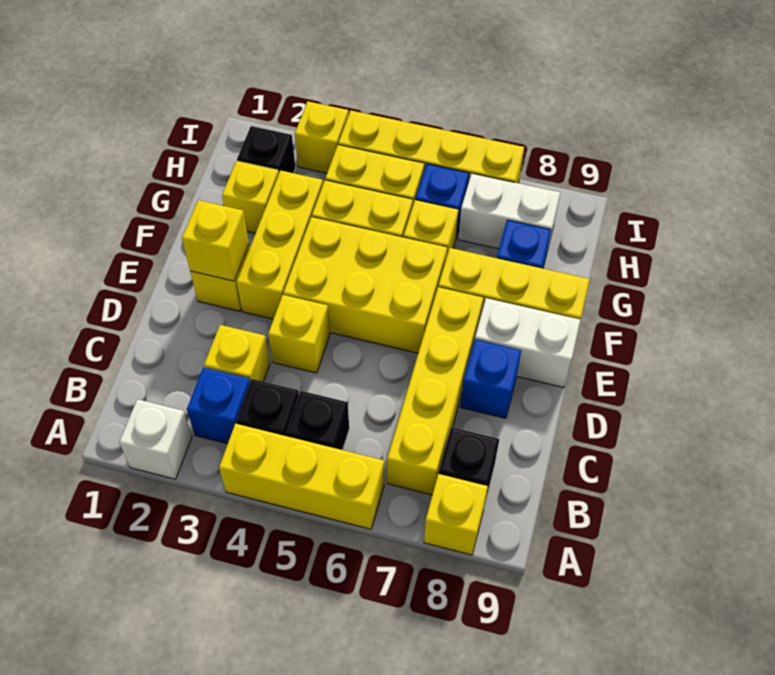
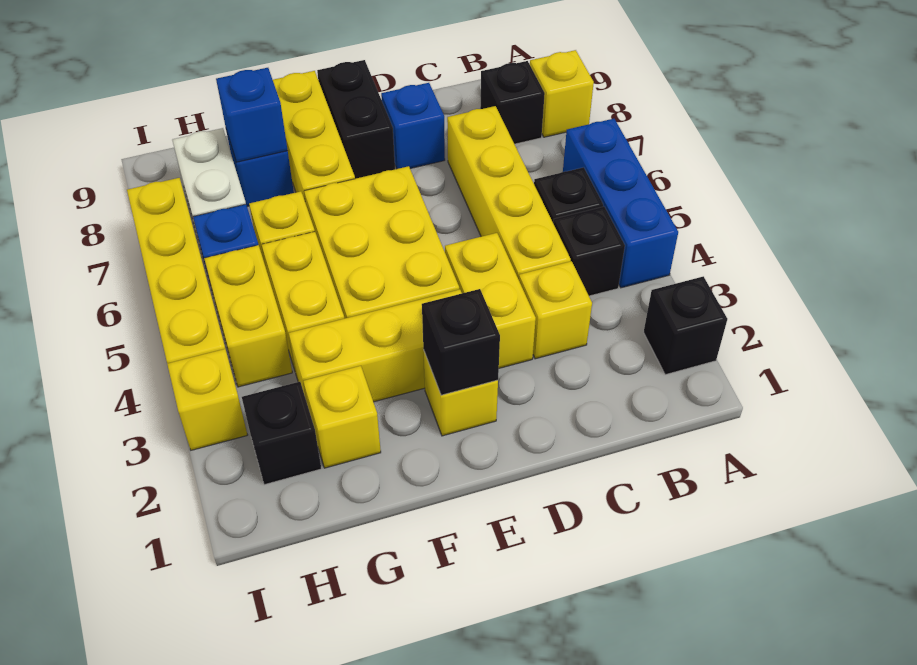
white brick A2 level 1 -> black brick A2 level 1
yellow brick A4:A6 level 1 -> blue brick A4:A6 level 1
blue brick B3 level 1 -> blue brick G8 level 2
yellow brick B7:E7 level 1 -> yellow brick C4:C7 level 1
yellow brick D4 level 1 -> yellow brick D3:D4 level 1
yellow brick E2 level 2 -> black brick E2 level 2
white brick E8:E9 level 1 -> black brick E8:E9 level 1

